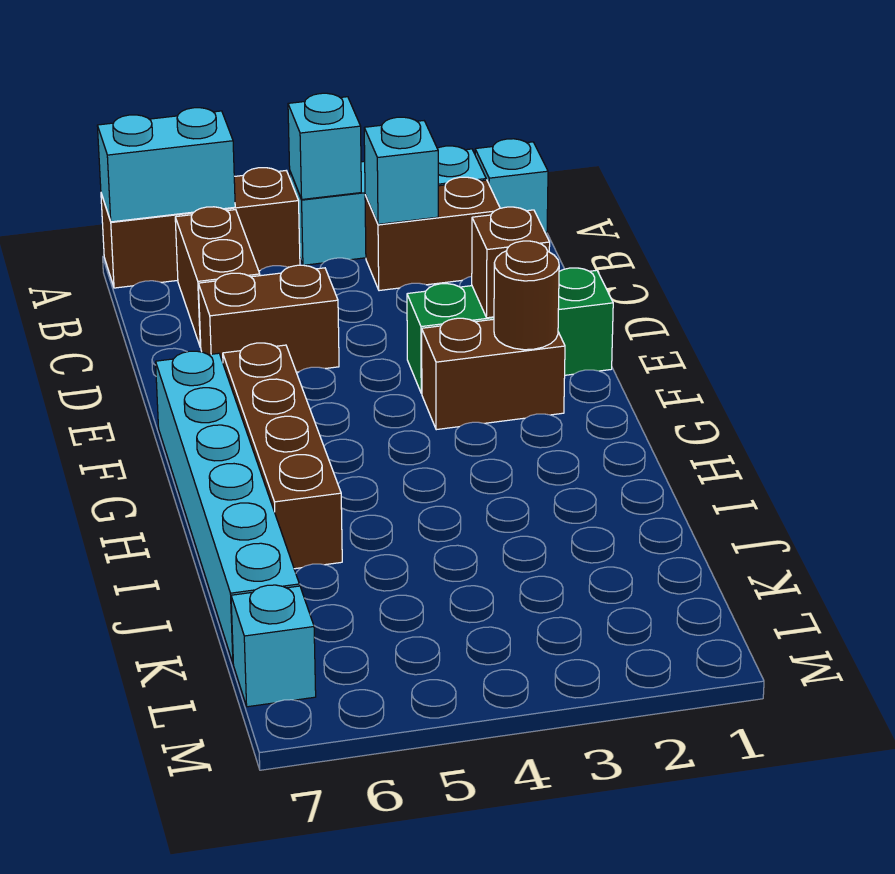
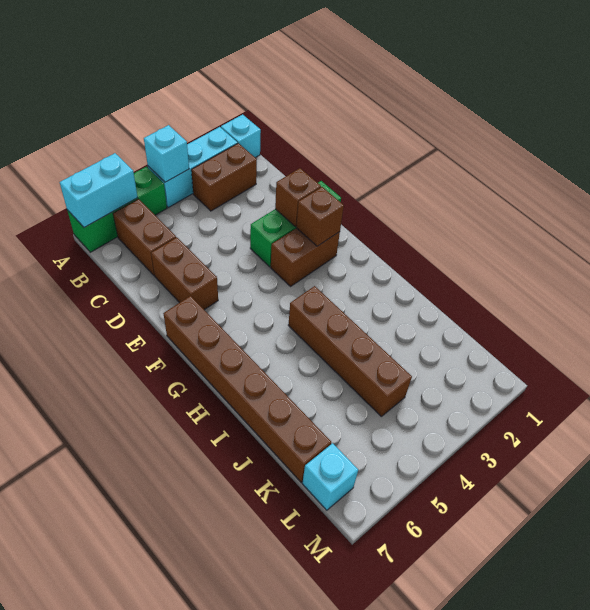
brown brick A5:A7 level 1 -> green brick A5:A7 level 1
cyan brick B3 level 2 -> none
brown brick D5:D6 level 1 -> brown brick D6:E6 level 1
brown round brick F2 level 2 -> brown brick F2 level 2
brown brick F6:I6 level 1 -> brown brick H4:K4 level 1
cyan brick F7:K7 level 1 -> brown brick F7:K7 level 1

